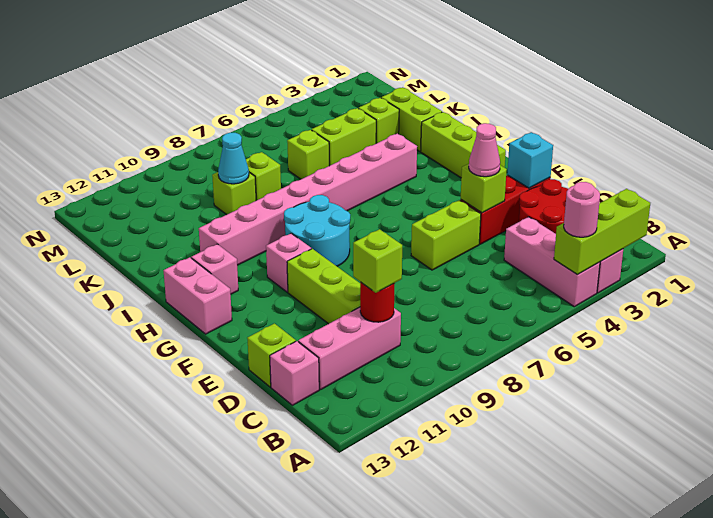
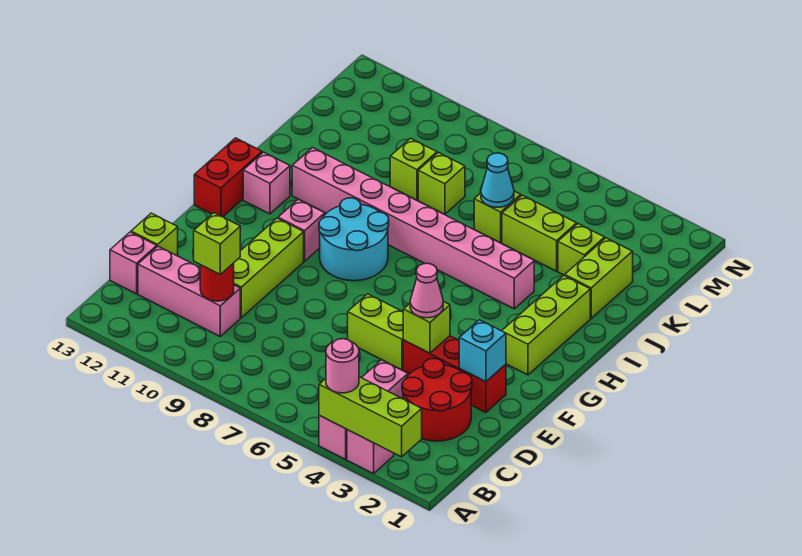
pink brick G13:H13 level 1 -> red brick G13:H13 level 1
cyan cone K9 level 2 -> cyan cone K6 level 2

